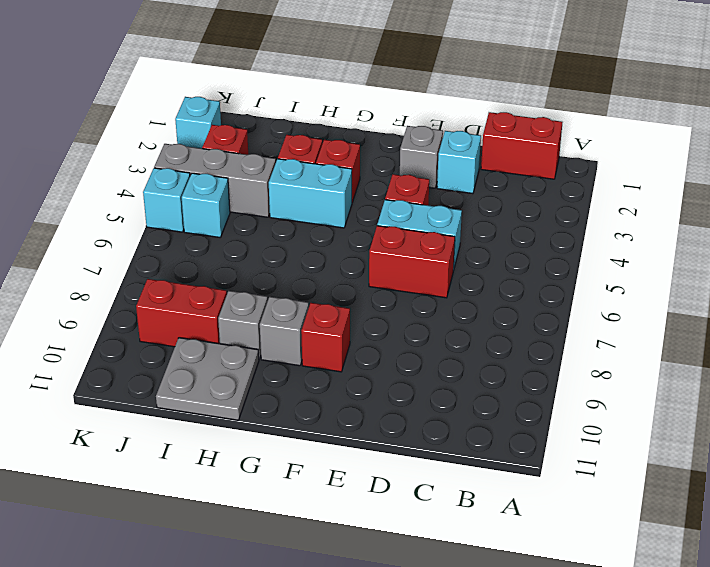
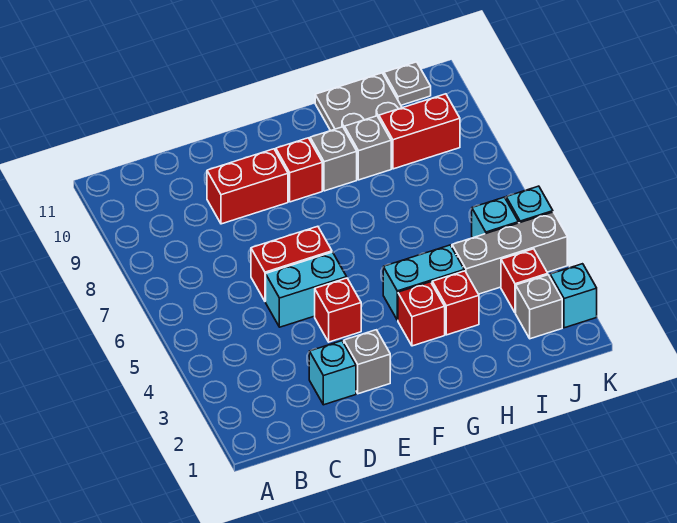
red brick B1:C1 level 1 -> red brick D9:E9 level 1
none -> grey brick J2 level 1
none -> grey plate J11 level 1

